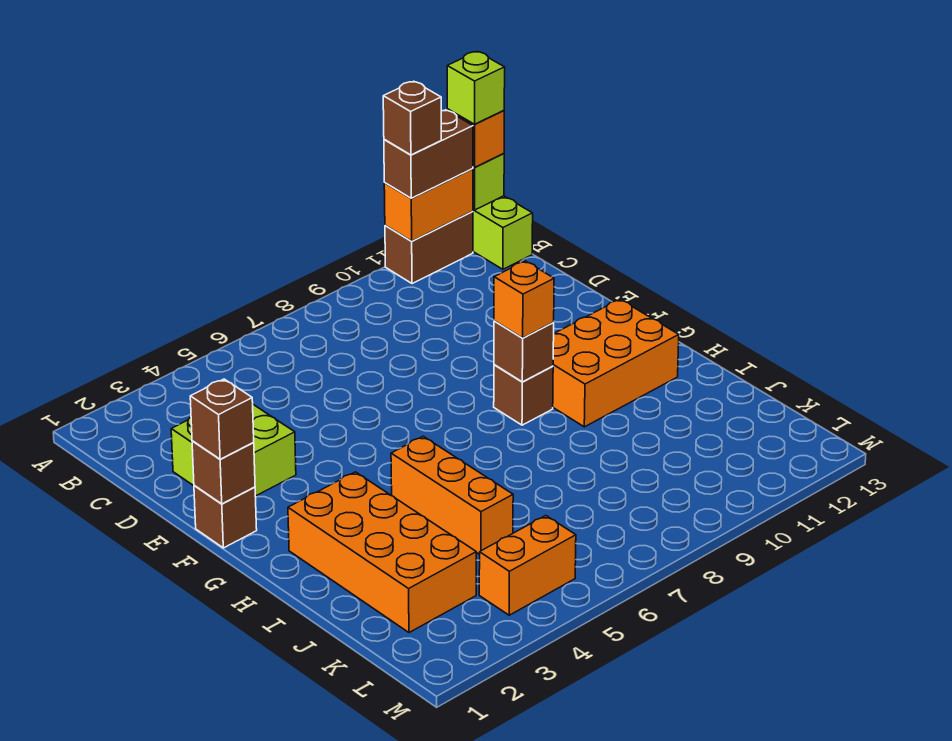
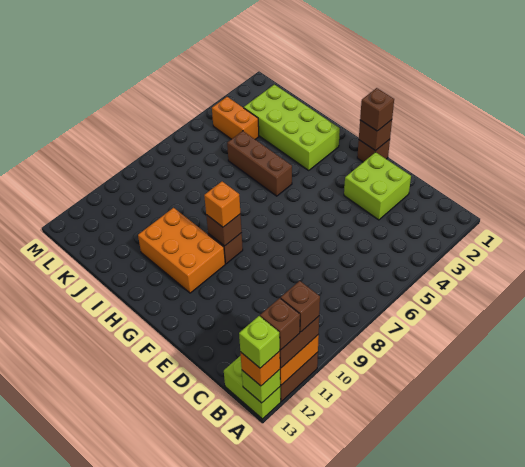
none -> brown brick A12 level 4
orange brick G10:H12 level 1 -> orange brick G10:I11 level 1
orange brick H2:K3 level 1 -> lime brick H2:K3 level 1
orange brick H5:J5 level 1 -> brown brick H5:J5 level 1
orange brick L4:L5 level 1 -> orange brick K4:L4 level 1

